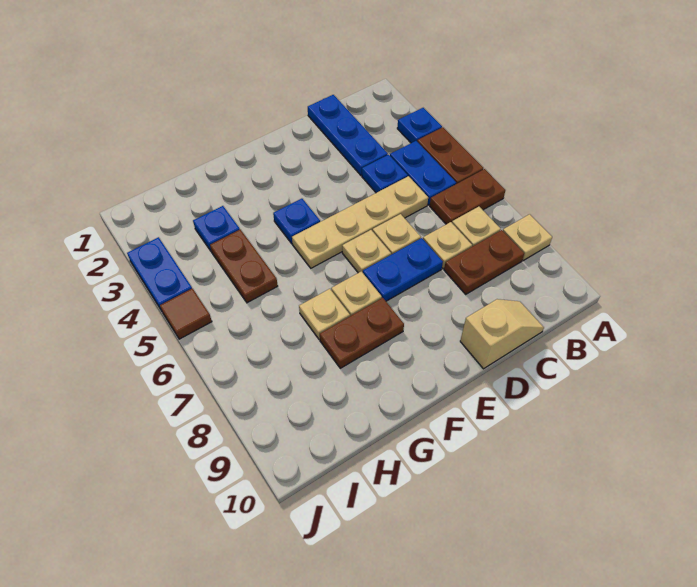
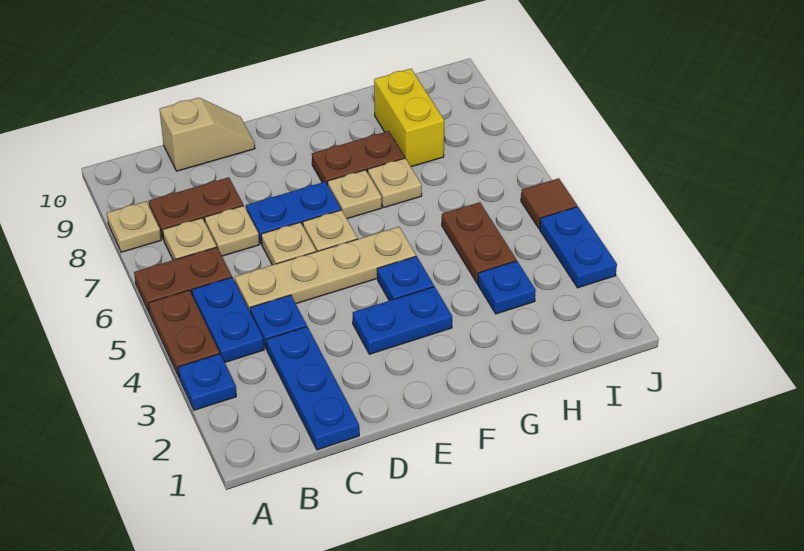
tan slope C10:D10 level 1 top D -> tan slope C10:D10 level 1 top C
none -> blue plate E3:F3 level 1
none -> yellow brick H8:H9 level 1

